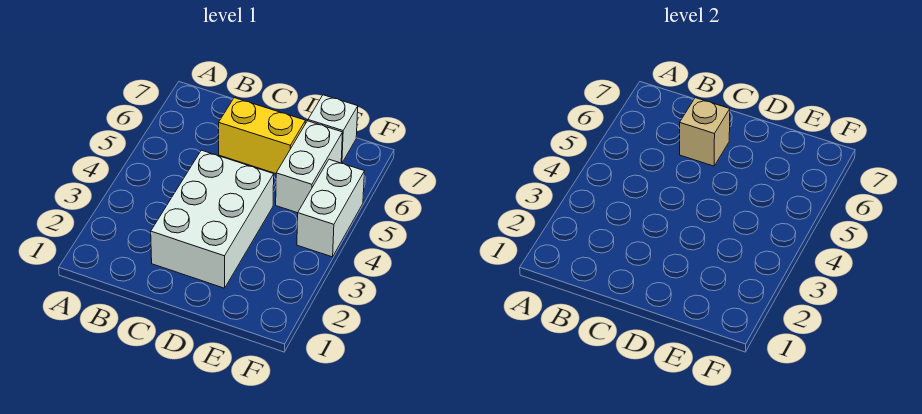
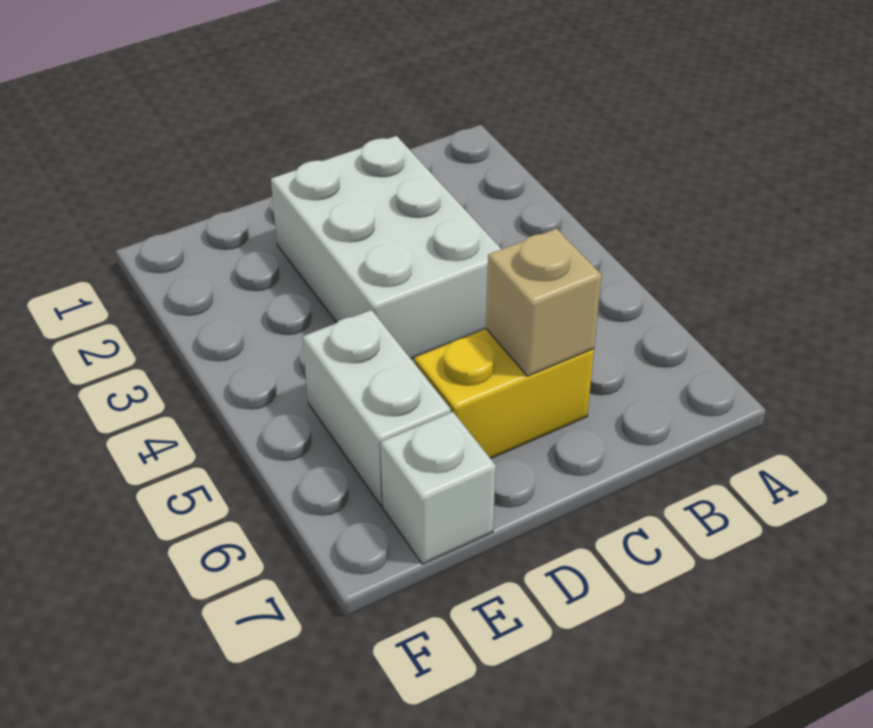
white brick F4:F5 level 1 -> none

